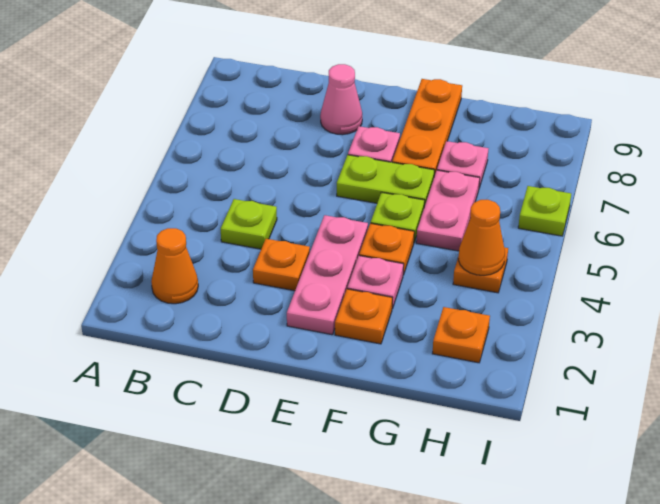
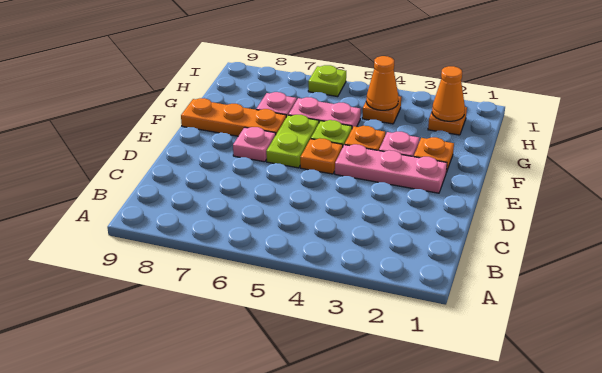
orange cone B2 level 1 -> orange cone H2 level 2
lime plate C4 level 1 -> none
orange plate D3 level 1 -> orange plate E5 level 1
pink cone D8 level 1 -> none

